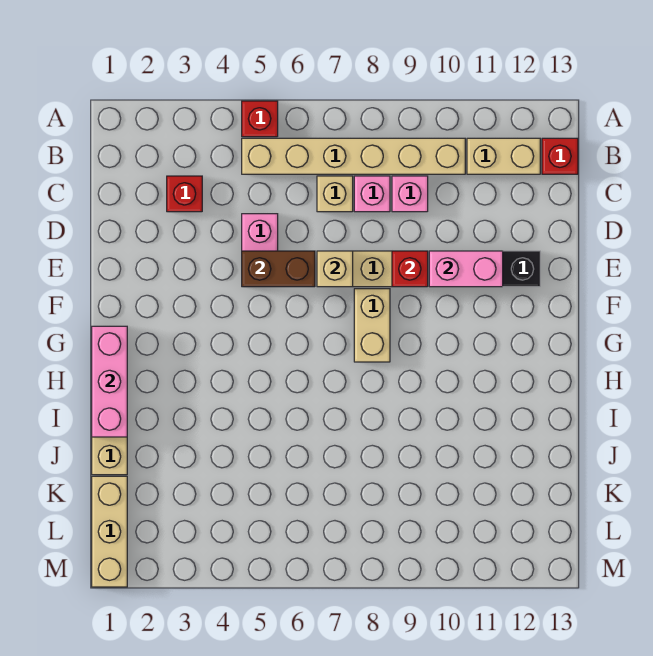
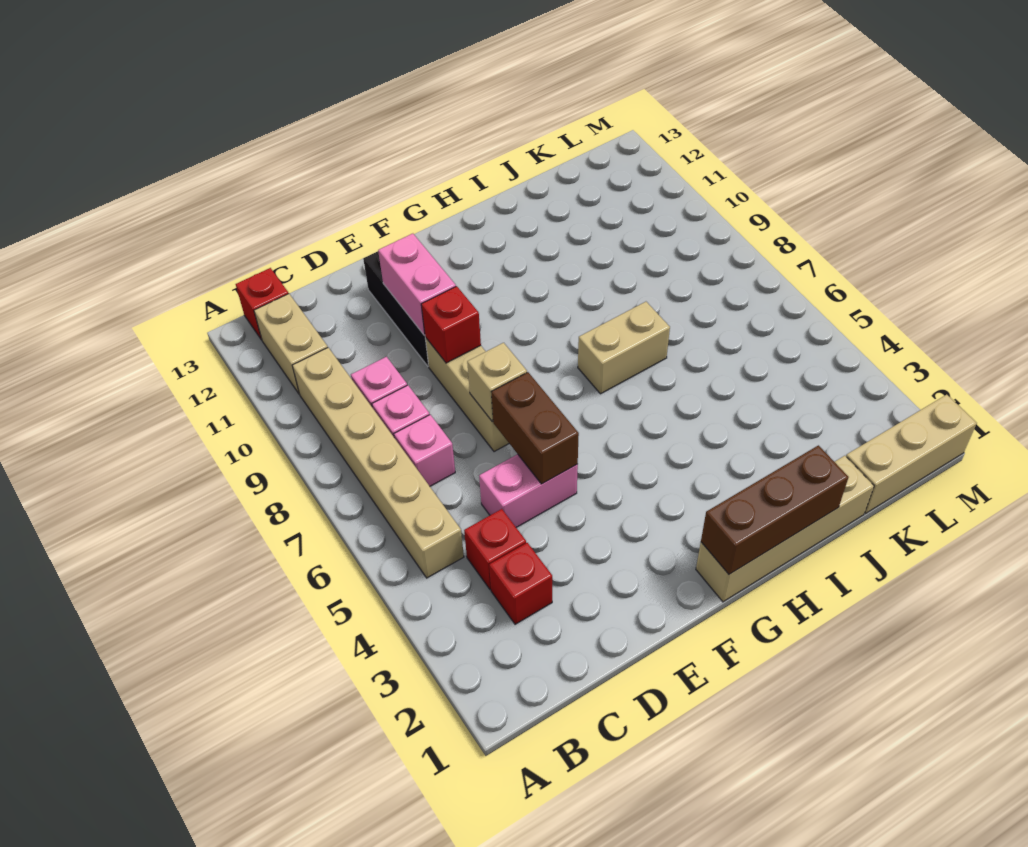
red brick A5 level 1 -> red brick C4 level 1
tan brick C7 level 1 -> pink brick C7 level 1
tan brick F8:G8 level 1 -> tan brick H7:I7 level 1
pink brick G1:I1 level 2 -> brown brick G1:I1 level 2

